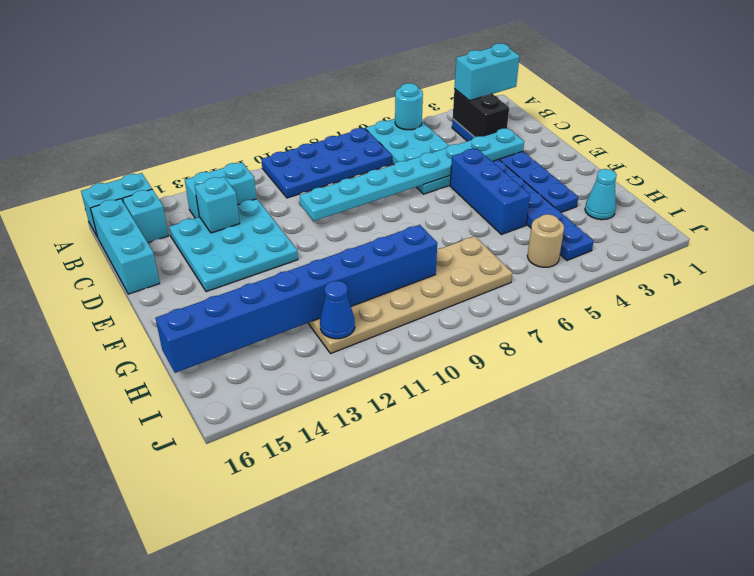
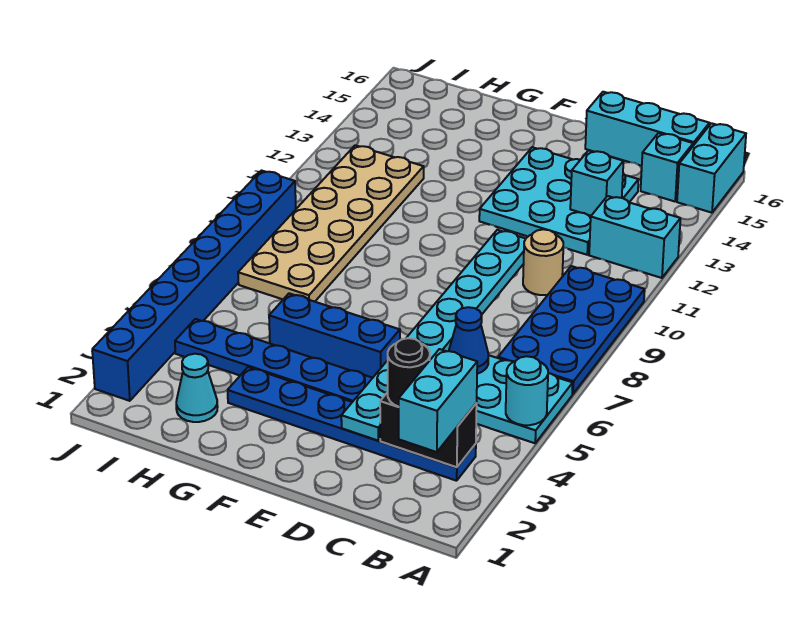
cyan brick B12:B13 level 1 -> cyan brick A12:B12 level 1
none -> black round brick C3 level 3
blue brick H9:H16 level 2 -> blue brick J2:J9 level 1
tan round brick I5 level 1 -> tan round brick C10 level 1
blue cone I12 level 2 -> blue cone C6 level 2

